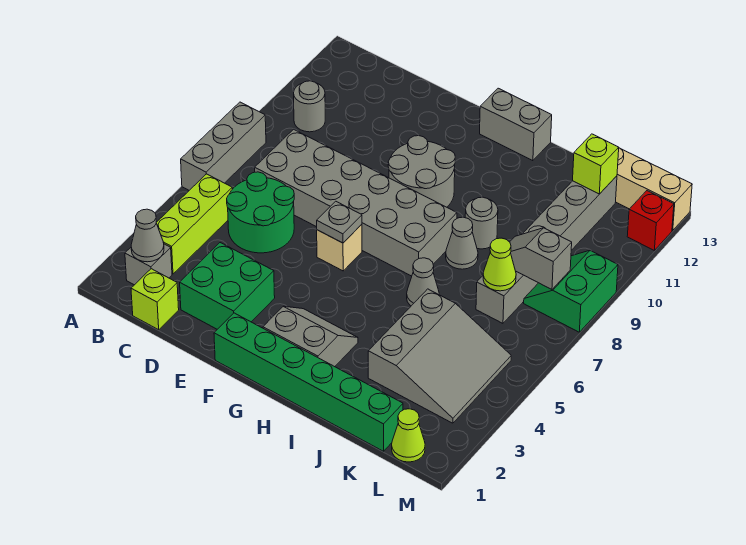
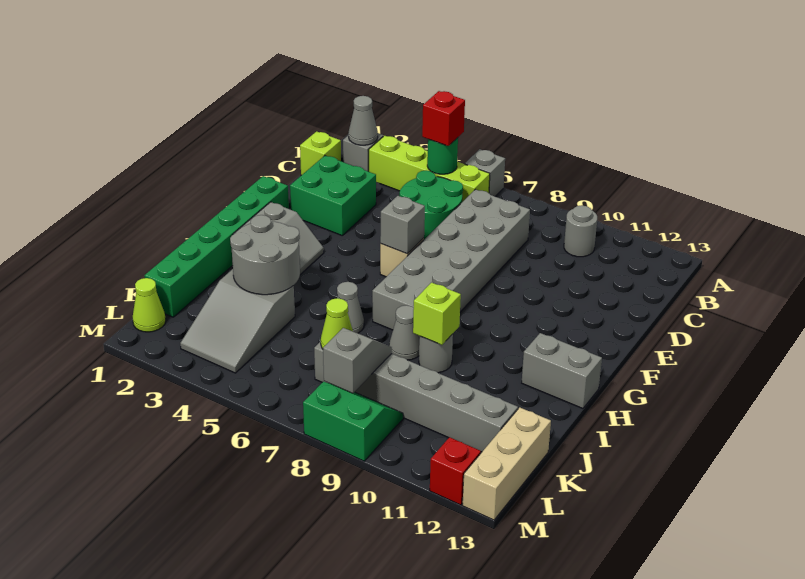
grey brick A6:A8 level 1 -> grey brick A6 level 1
lime brick B3:B5 level 1 -> lime brick B3:B6 level 1
none -> green round brick B5 level 2
none -> red brick B5 level 3
grey plate F6 level 2 -> grey brick F6 level 2
grey round brick F9:G10 level 1 -> grey round brick I3:J4 level 2
grey brick G13:H13 level 1 -> grey brick H12:H13 level 1
grey slope J3:L5 level 1 top J -> grey slope J3:L4 level 1 top J
lime brick K12 level 2 -> lime brick I9 level 2

